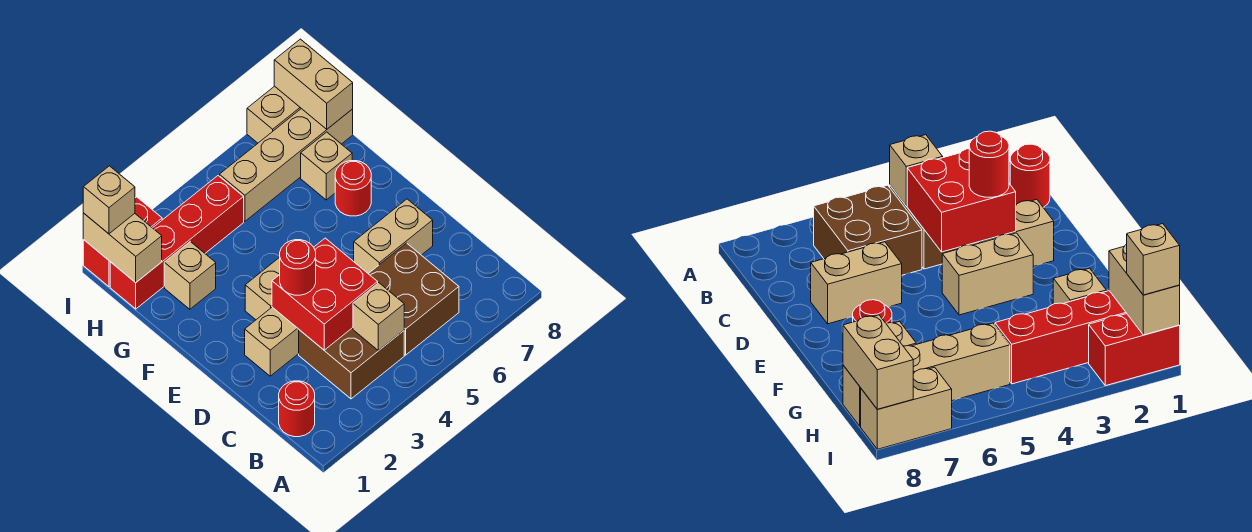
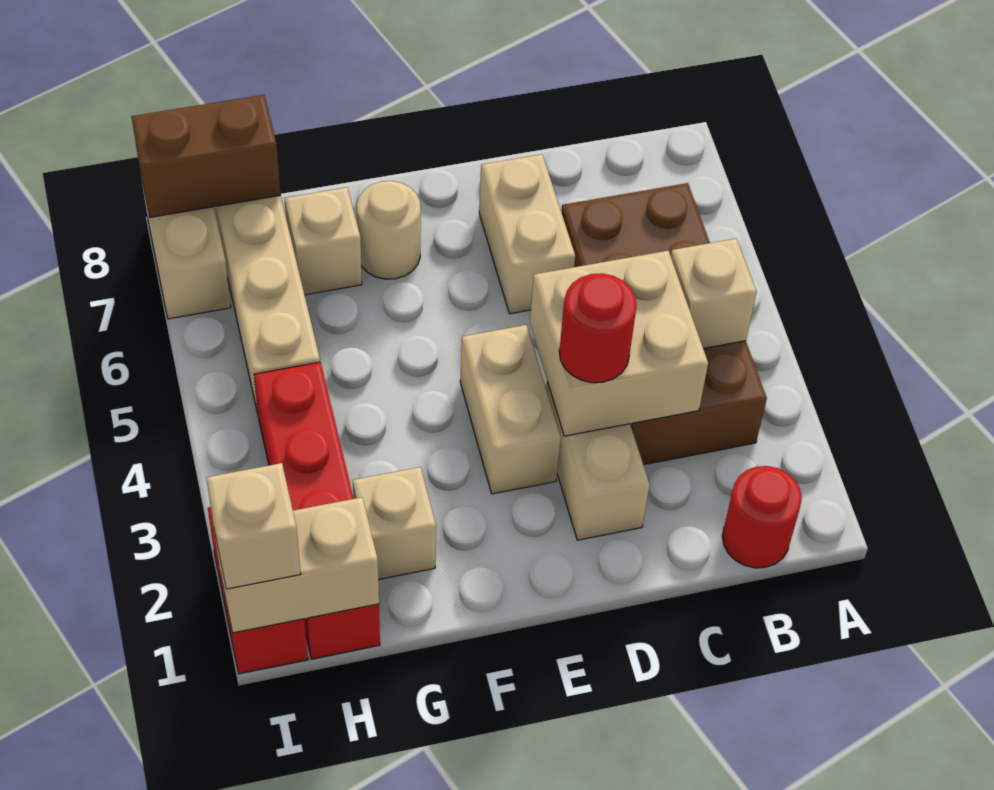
red brick C3:D4 level 2 -> tan brick C3:D4 level 2
red round brick F7 level 1 -> tan round brick F7 level 1
tan brick H8:I8 level 2 -> brown brick H8:I8 level 2

